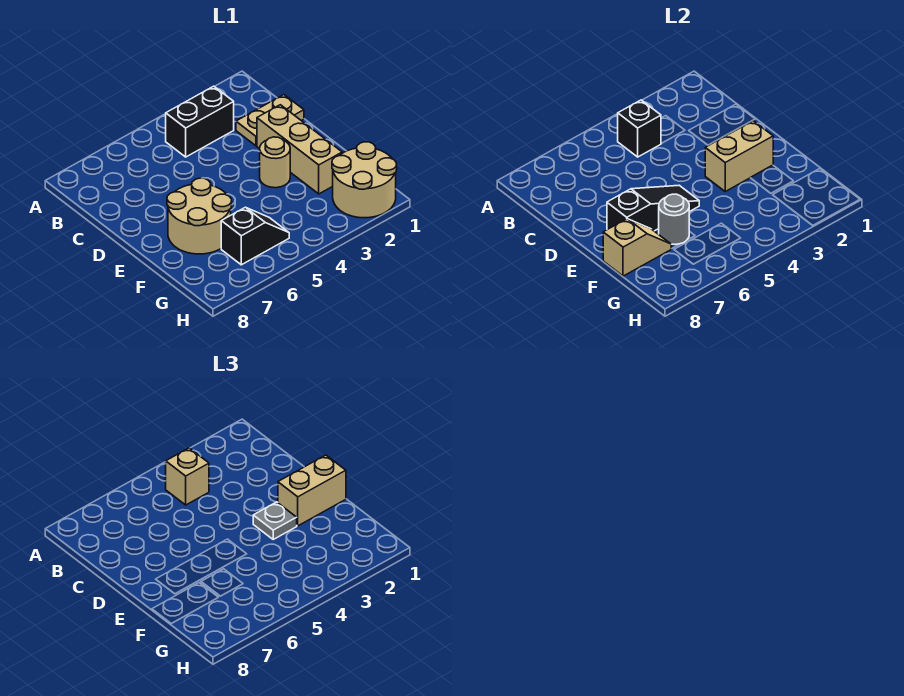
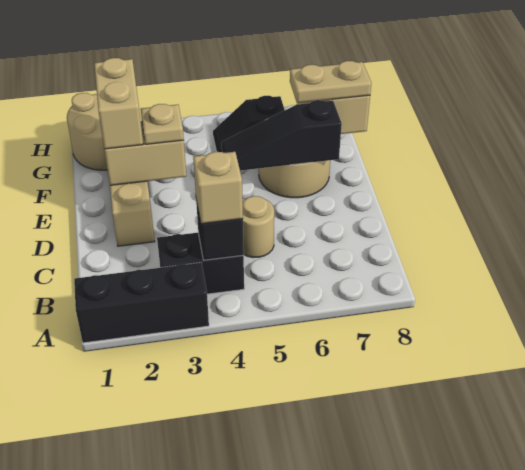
none -> black brick A1:A3 level 1
tan plate C1:C2 level 1 -> tan plate F7:F8 level 3
tan brick E1:E2 level 3 -> tan brick E2:F2 level 3
tan round brick E3 level 1 -> tan round brick C5 level 1
grey plate E3 level 3 -> tan plate E3 level 3
grey round brick F6 level 2 -> none

